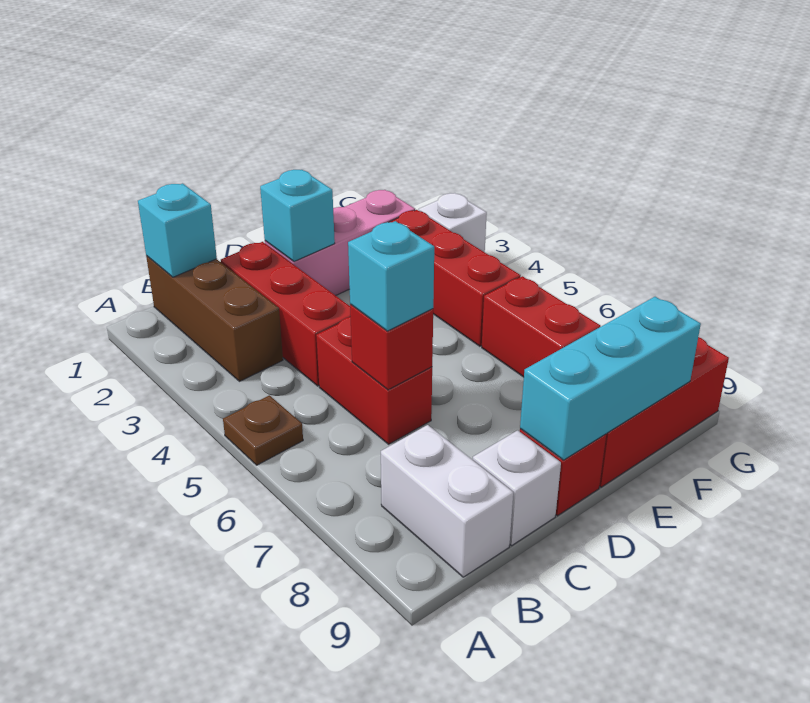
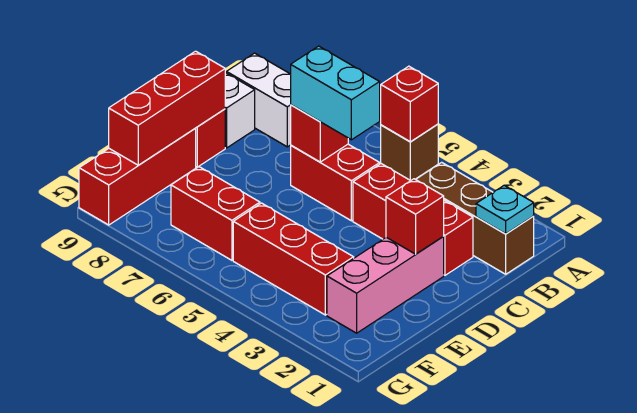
brown plate A5 level 1 -> brown brick A5 level 1
none -> red brick A5 level 2
cyan brick B1 level 2 -> cyan plate B1 level 2
cyan brick C6 level 3 -> cyan brick C5:C6 level 3
cyan brick D2 level 2 -> red brick D2 level 2
cyan brick D9:F9 level 2 -> red brick D9:F9 level 2
white brick G3 level 1 -> none

